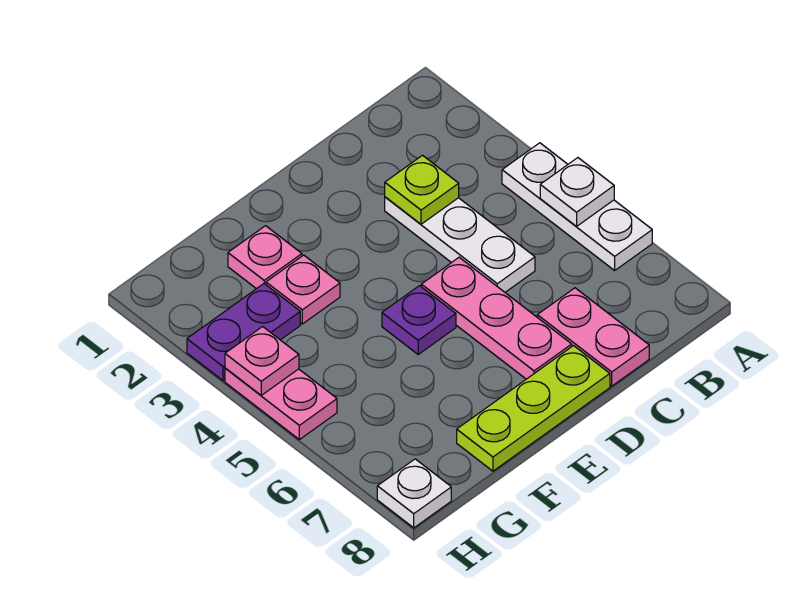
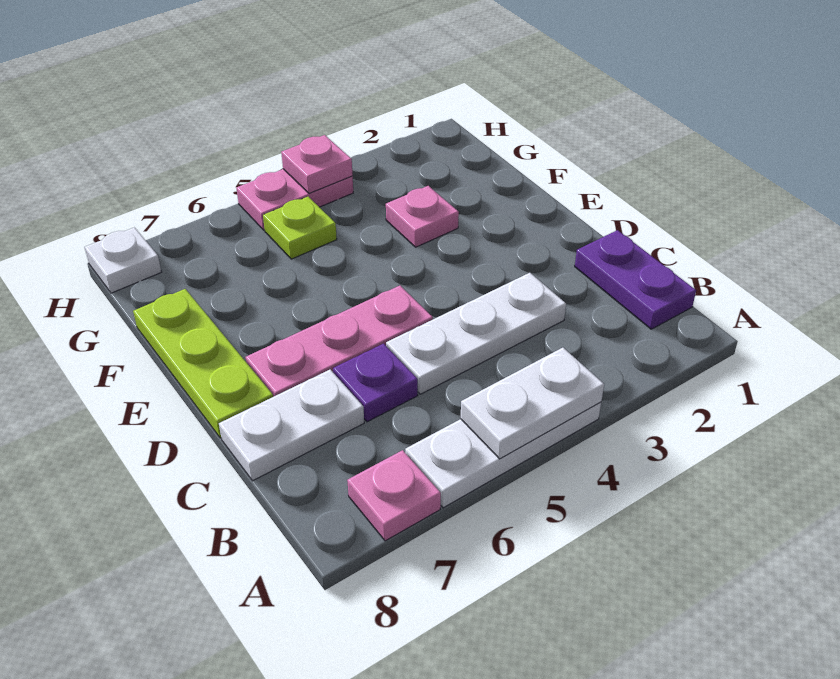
white plate A5 level 2 -> white plate A4:A5 level 2
lime plate C3 level 2 -> lime plate G5 level 1
pink plate C7:C8 level 1 -> white plate C7:C8 level 1
purple plate E5 level 1 -> purple plate C6 level 1
pink plate F2 level 1 -> pink plate A7 level 1
purple plate G3:H3 level 1 -> purple plate B1:C1 level 1

